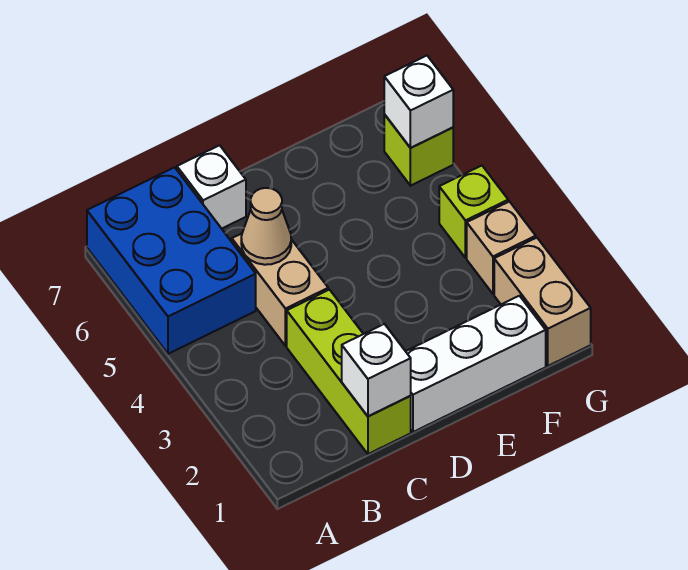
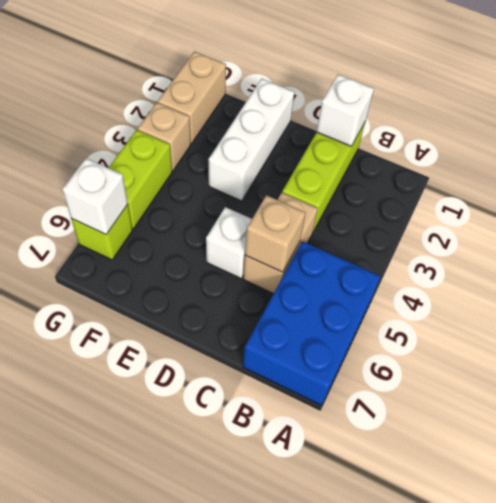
tan cone C5 level 2 -> tan brick C5 level 2
white brick C7 level 1 -> white brick D5 level 1
white brick D1:F1 level 1 -> white brick E1:E3 level 1
lime brick G4 level 1 -> lime brick G4:G5 level 1

